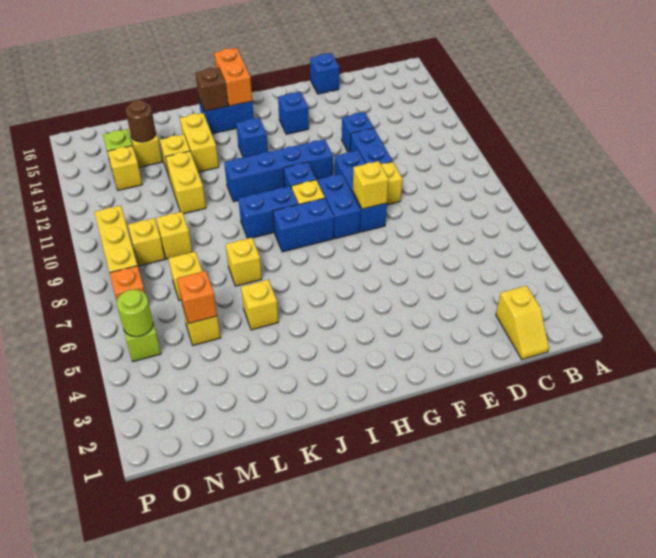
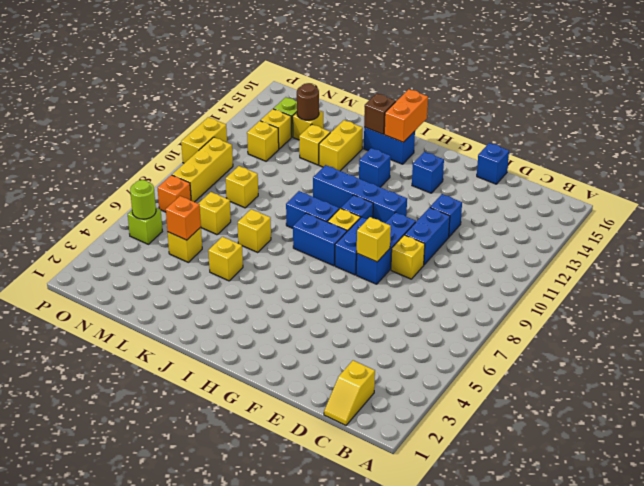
yellow brick L11:L12 level 1 -> yellow brick P10:P11 level 1
yellow brick N9 level 1 -> yellow brick N12 level 1

